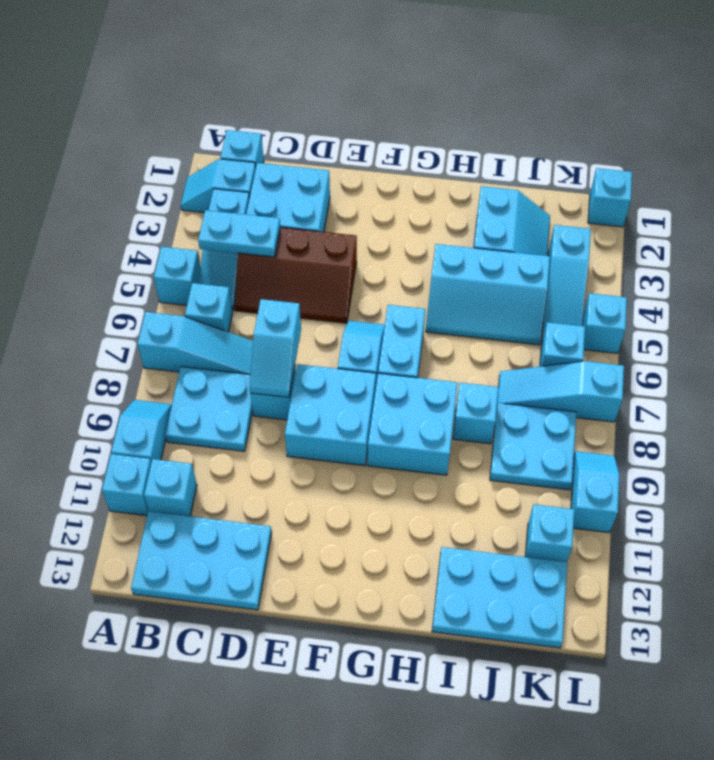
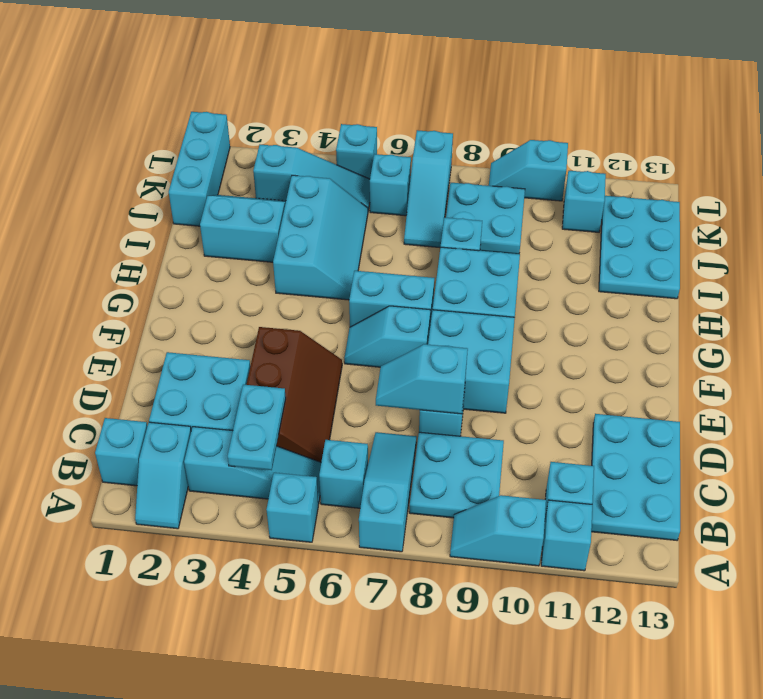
cyan slope D7:D8 level 2 top 7 -> cyan slope D7:D8 level 2 top 8
cyan brick L1 level 1 -> cyan brick J1:L1 level 1

